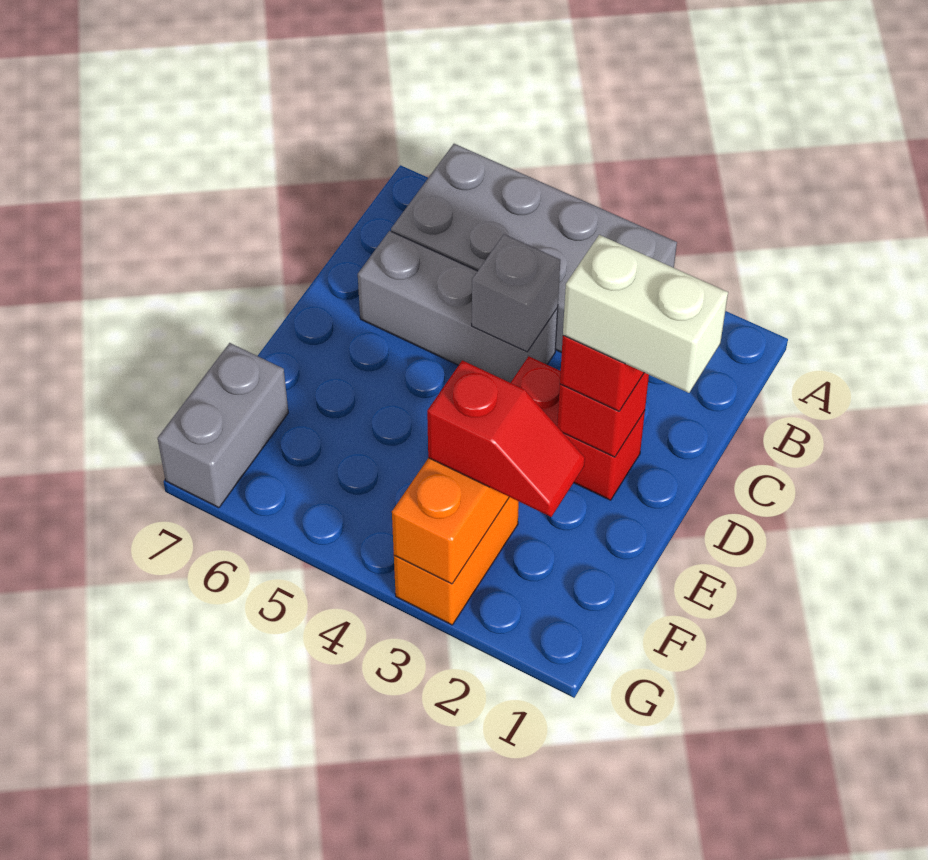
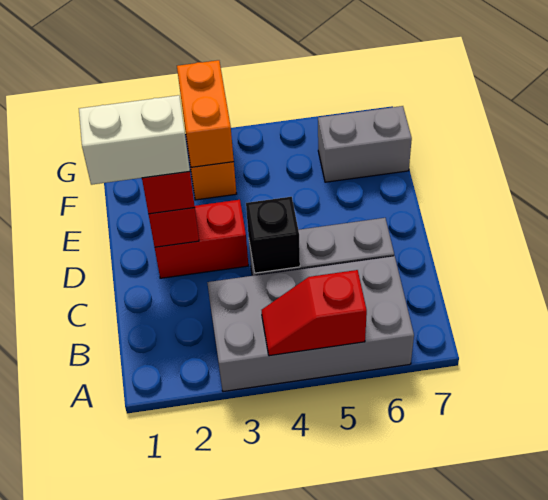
grey brick C4 level 2 -> black brick C4 level 2
red slope F2:F3 level 3 top 3 -> red slope A4:A5 level 2 top 5
grey brick F7:G7 level 1 -> grey brick F6:F7 level 1

